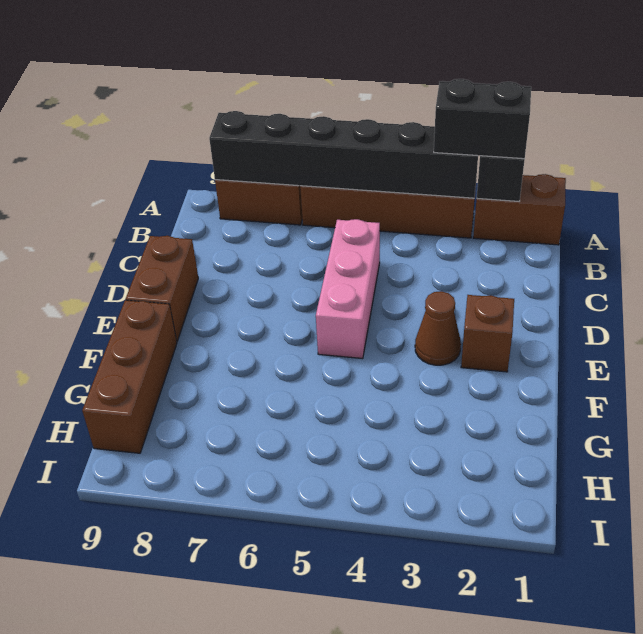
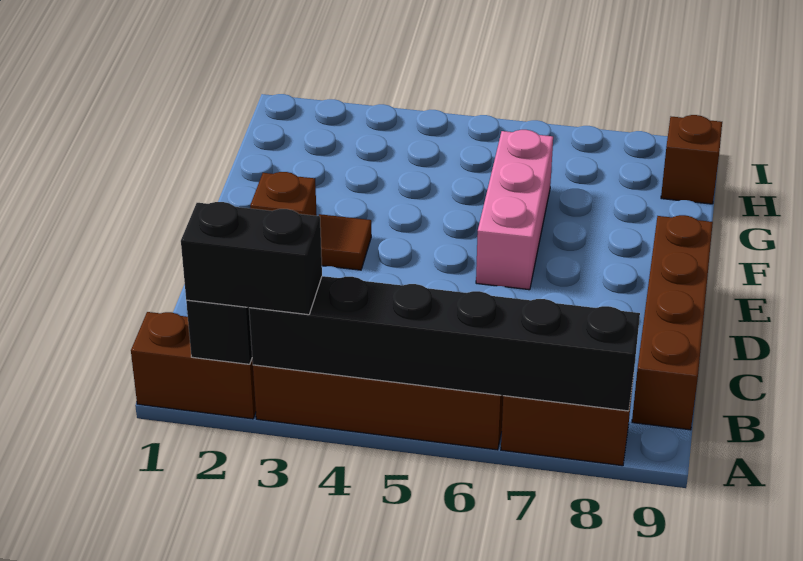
pink brick C5:E5 level 1 -> pink brick E6:G6 level 1
brown brick D9:E9 level 1 -> brown brick B9:E9 level 1
brown cone E3 level 1 -> brown tile E3 level 1
brown brick F9:H9 level 1 -> brown brick H9 level 1

